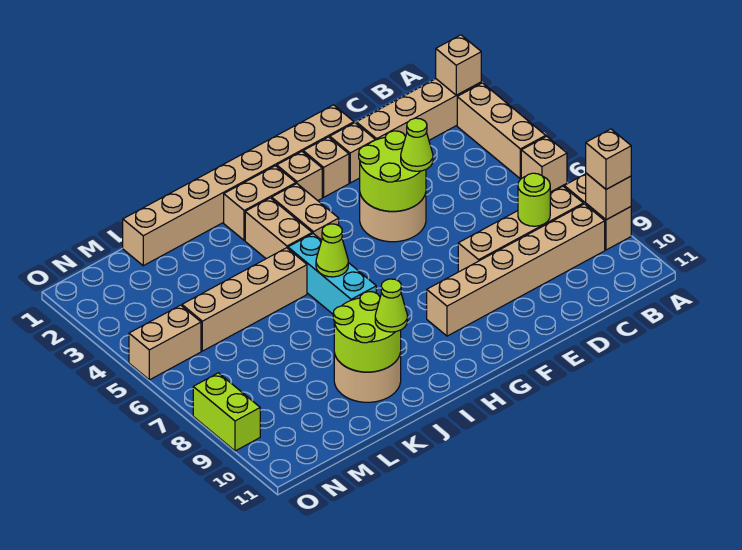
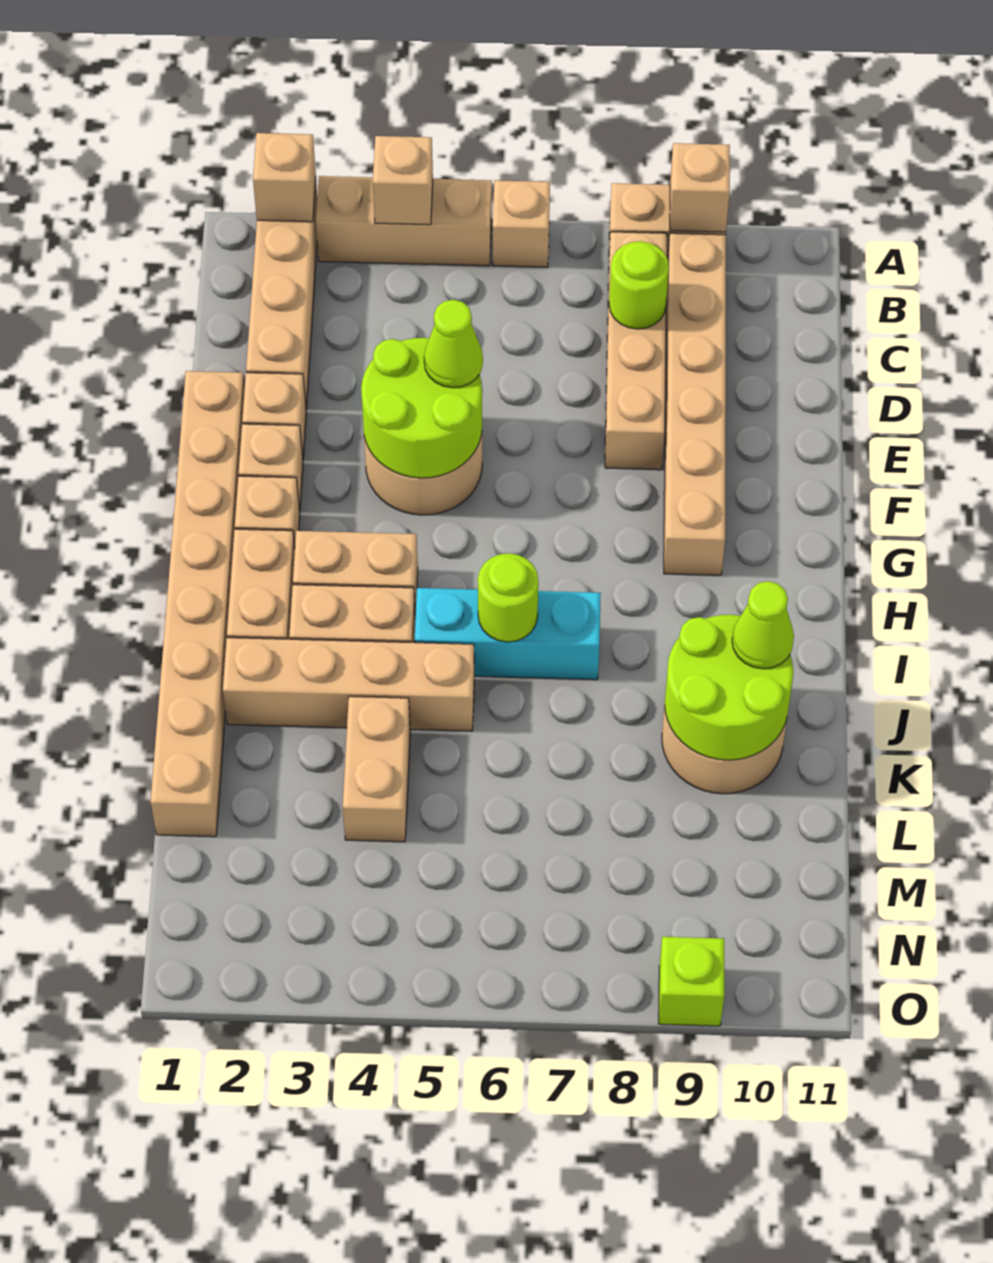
tan brick A9 level 3 -> tan brick A4 level 2
lime cone I6 level 2 -> lime round brick I6 level 2
tan brick J5:M5 level 1 -> tan brick J2:J5 level 1
tan brick N5:O5 level 1 -> tan brick K4:L4 level 1
lime brick O8:O9 level 1 -> lime brick O9 level 1

